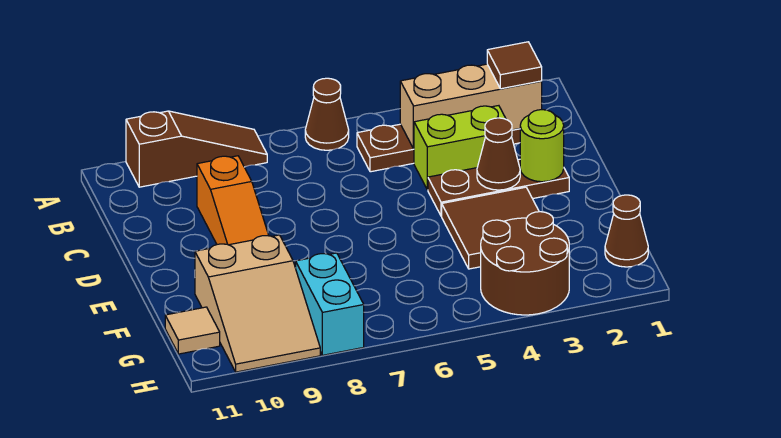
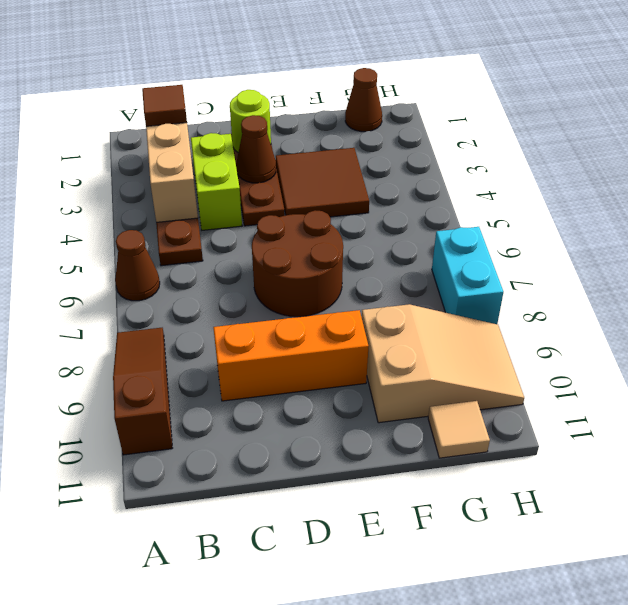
orange slope C9:E9 level 1 top C -> orange brick C9:E9 level 1
brown round brick G3:H4 level 1 -> brown round brick D6:E7 level 1
cyan brick G8:H8 level 1 -> cyan brick H7:H8 level 1

